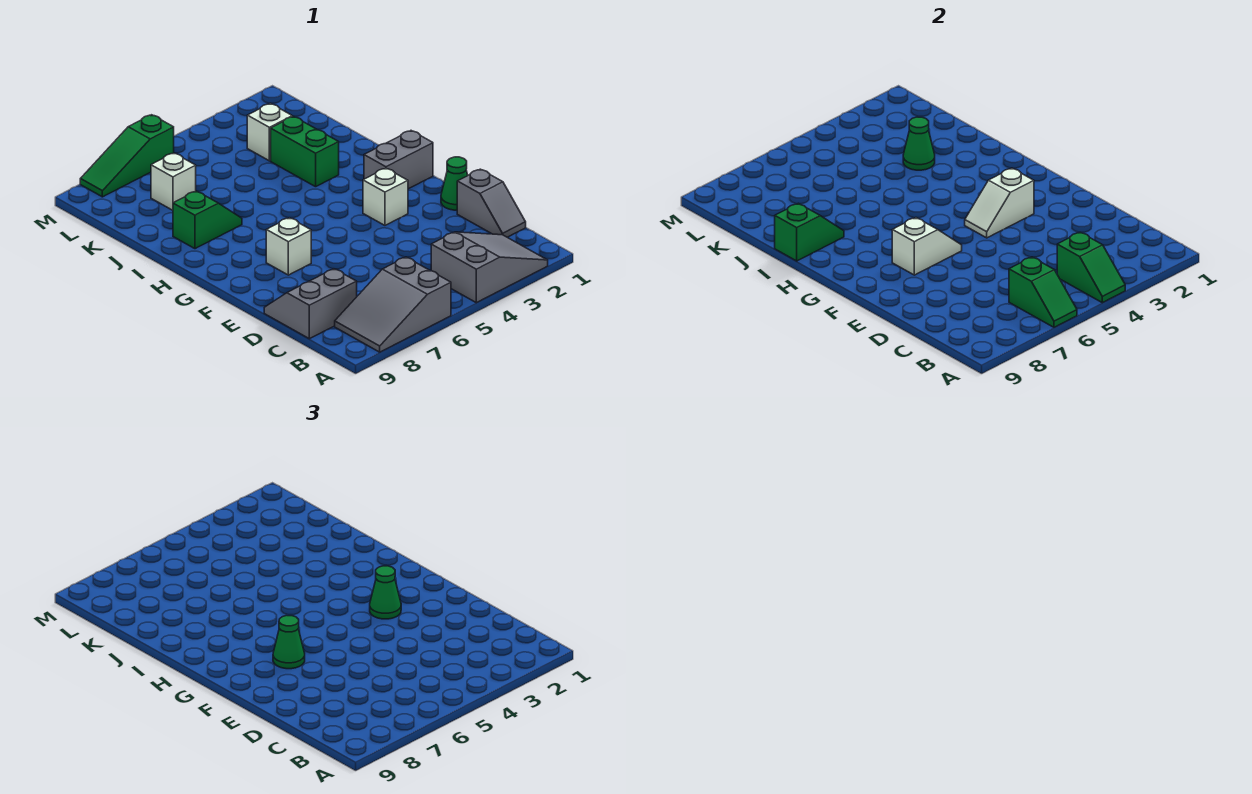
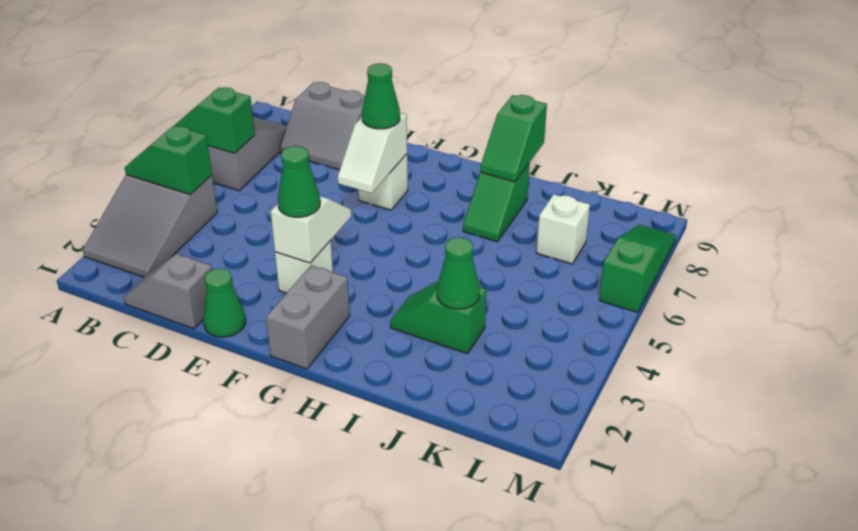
grey slope C8:D9 level 1 top C -> grey slope C8:D9 level 1 top 9
green brick I3:J3 level 1 -> green slope I3:J3 level 1 top J
white brick K3 level 1 -> none

